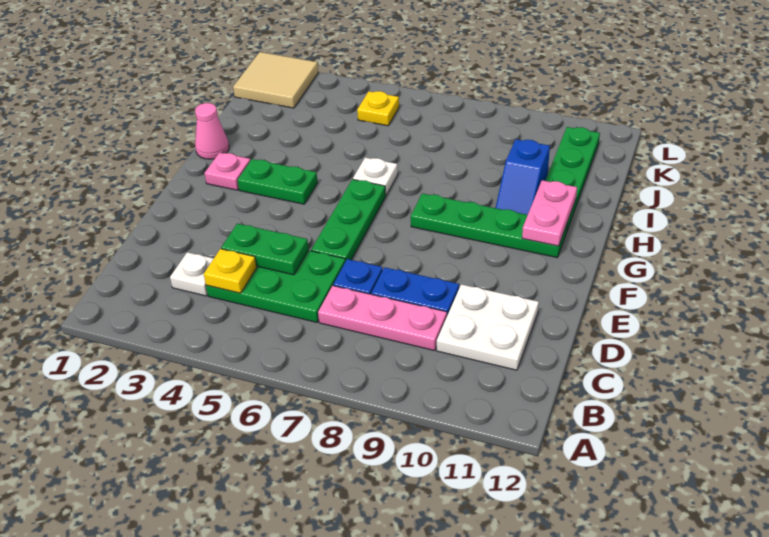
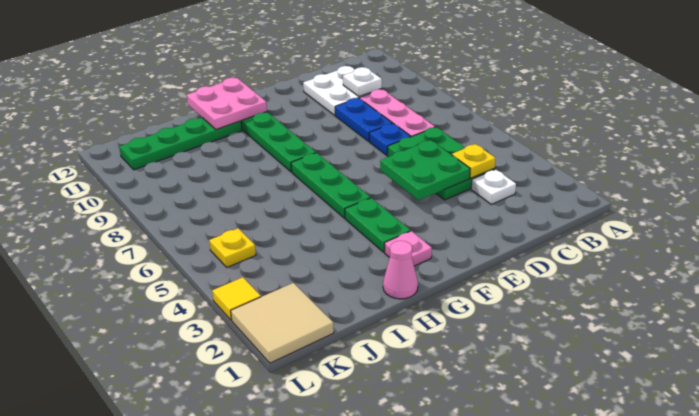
green plate D4:D5 level 2 -> green plate D4:E5 level 2
green plate E6:G6 level 1 -> green plate G5:G7 level 1
pink plate G11:H11 level 2 -> pink plate G11:H12 level 2
white plate H6 level 1 -> white plate C10 level 2
blue slope H10:I10 level 1 top I -> none
none -> yellow tile L3 level 1

